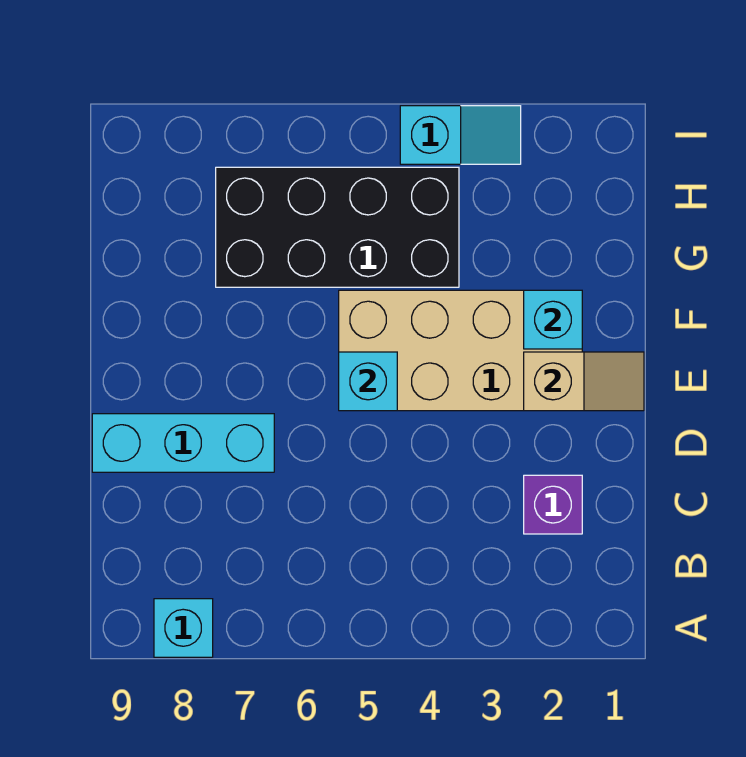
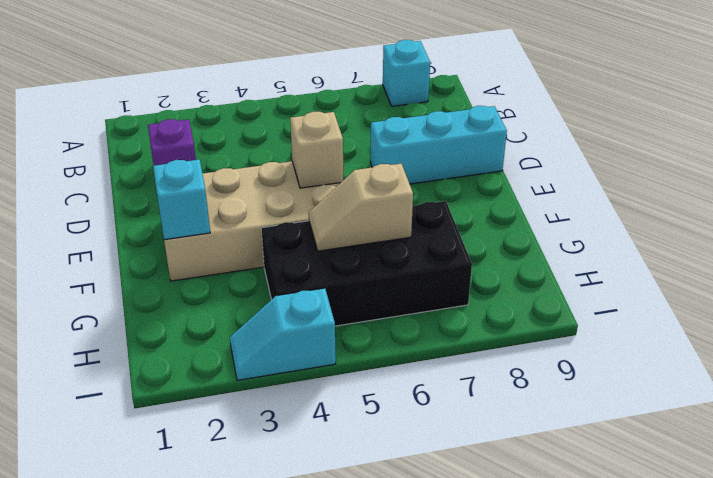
tan slope E1:E2 level 2 top 2 -> tan slope G5:G6 level 2 top 6
cyan brick E5 level 2 -> tan brick E5 level 2

